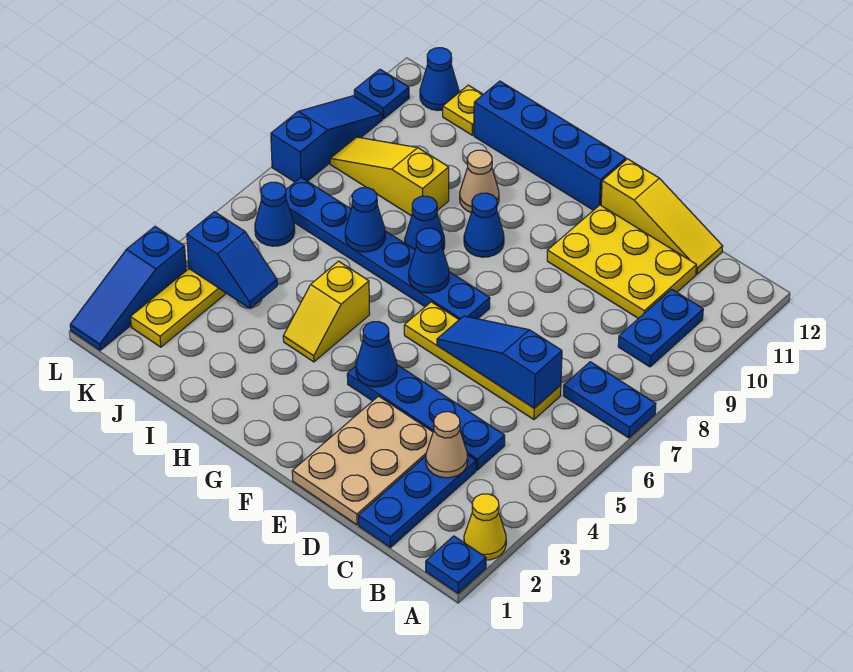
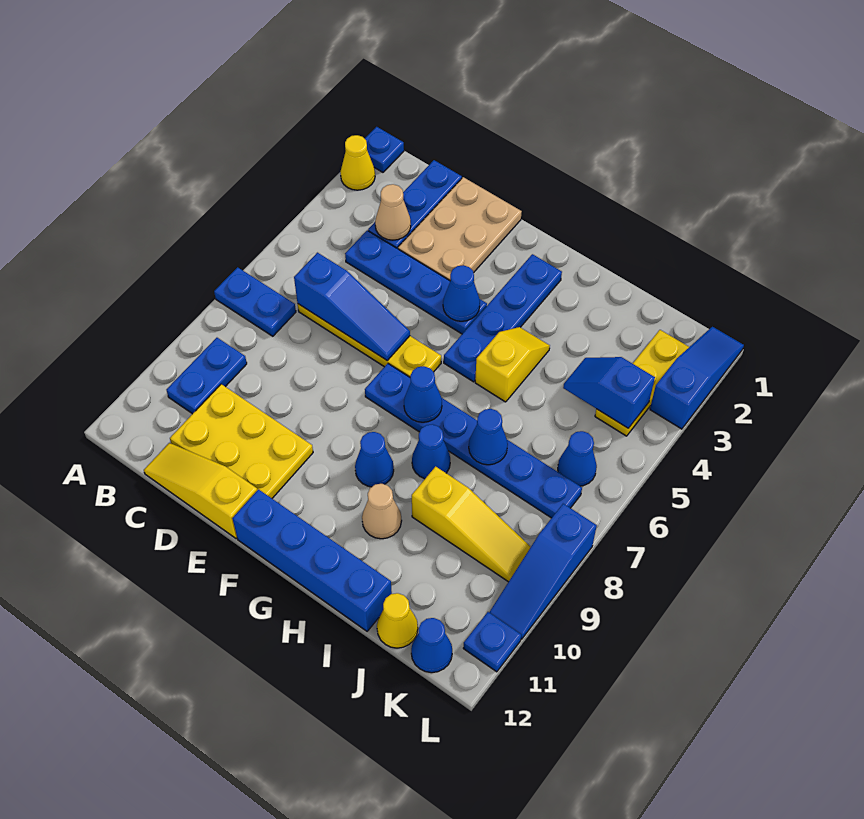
none -> blue plate G2:G5 level 1
yellow plate J12 level 1 -> yellow cone J12 level 1

